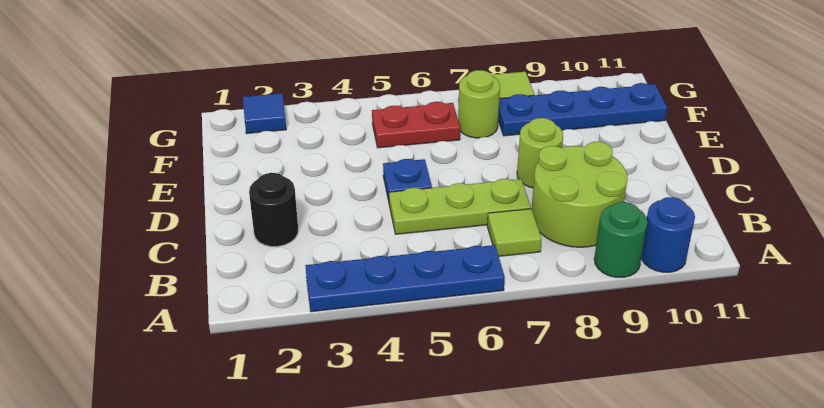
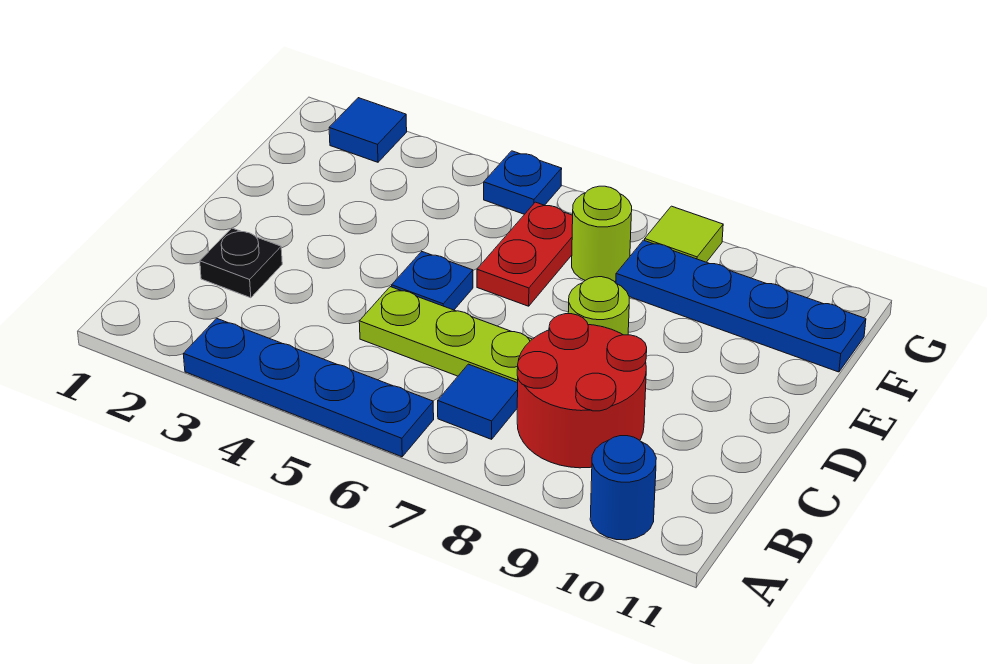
green round brick A9 level 1 -> none
lime tile B7 level 1 -> blue tile B7 level 1
lime round brick B8:C9 level 1 -> red round brick B8:C9 level 1
black round brick C2 level 1 -> black plate C2 level 1
red plate F5:F6 level 1 -> red plate E6:F6 level 1
none -> blue plate G5 level 1

